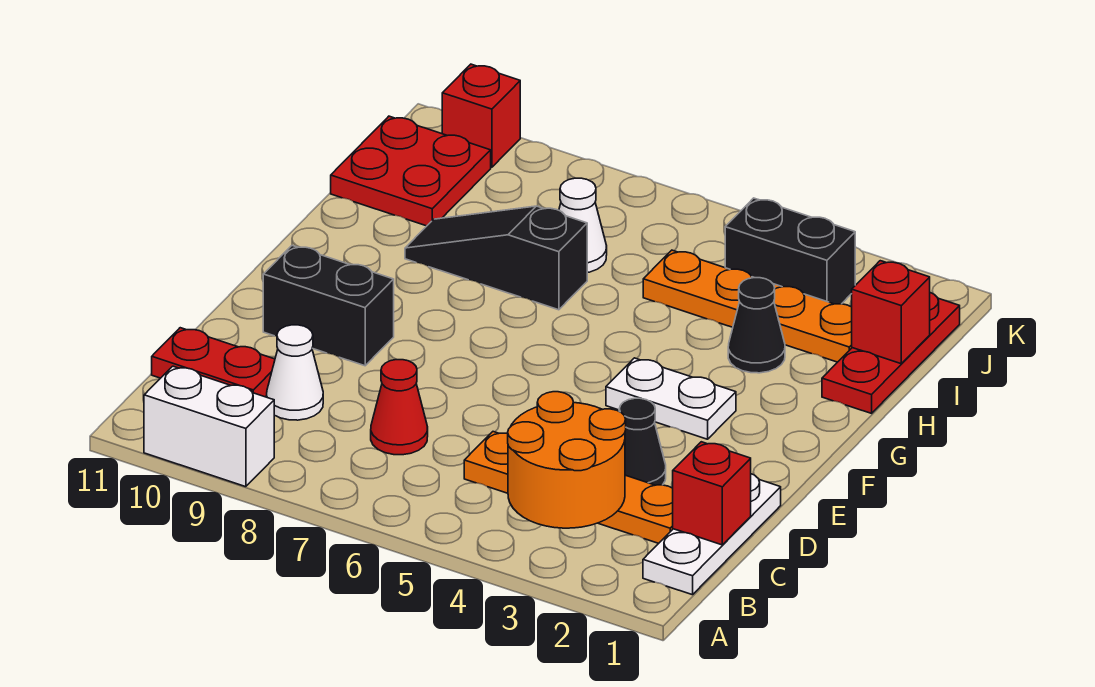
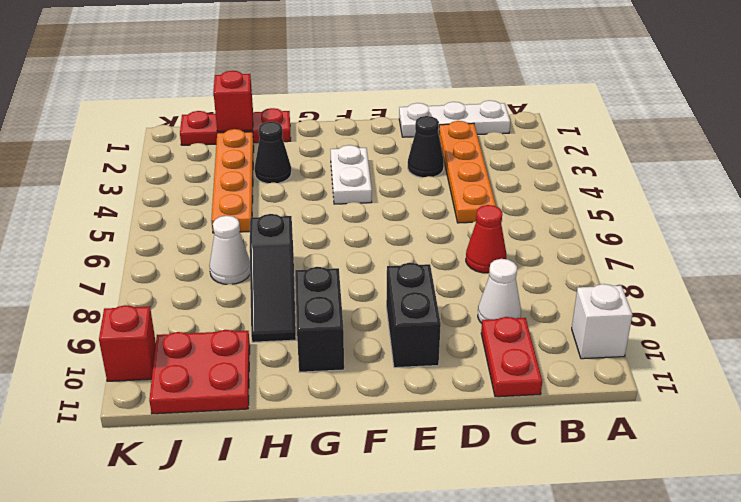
white brick A9:A10 level 1 -> white brick A10 level 1
orange round brick B3:C4 level 2 -> none
red brick C1 level 2 -> none
black brick J3:J4 level 1 -> black brick G9:G10 level 1

